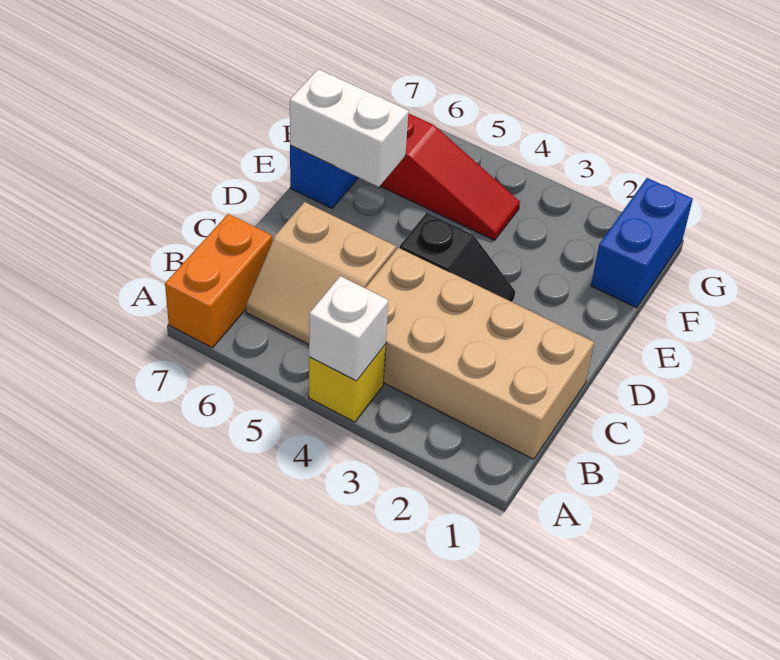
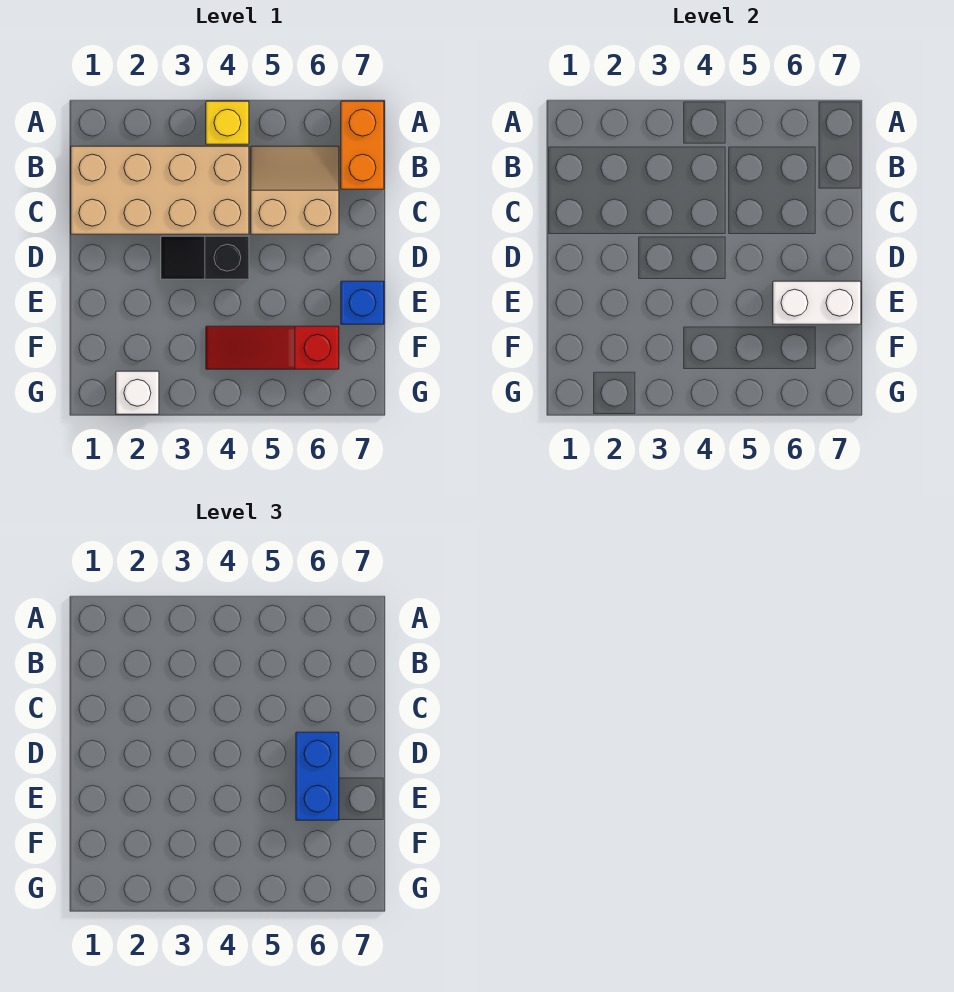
white brick A4 level 2 -> white brick G2 level 1
blue brick F1:G1 level 1 -> blue brick D6:E6 level 3

